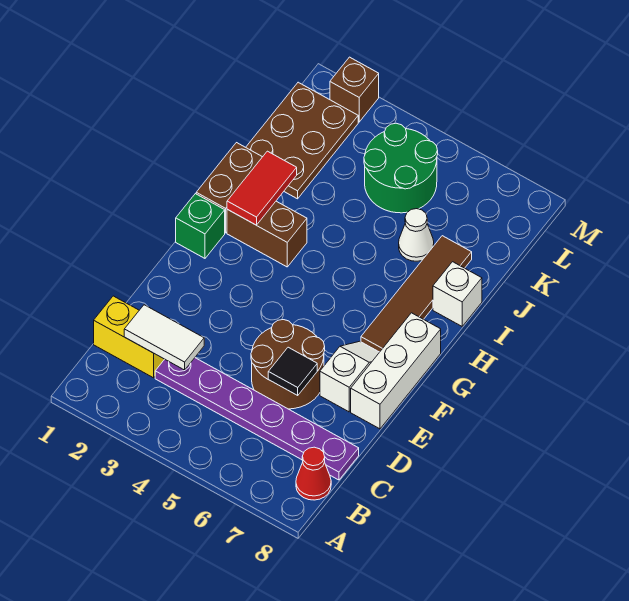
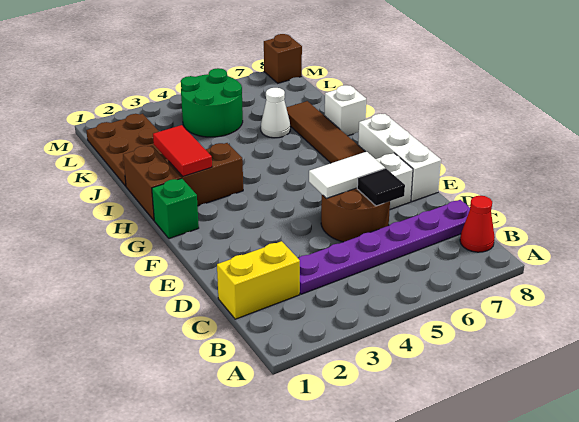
white tile C2:C3 level 2 -> white tile E5:E6 level 2
brown brick M2 level 1 -> brown brick M8 level 1

